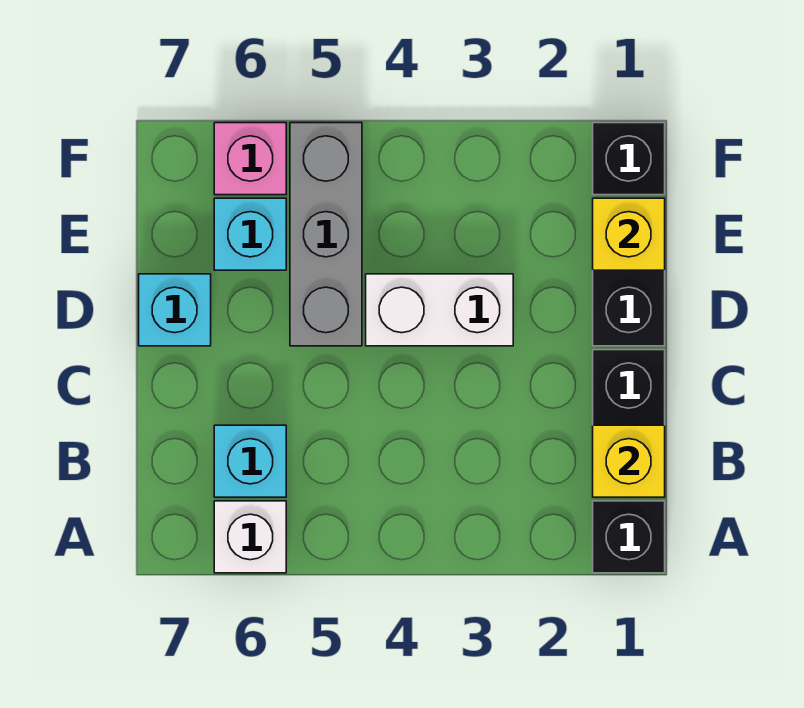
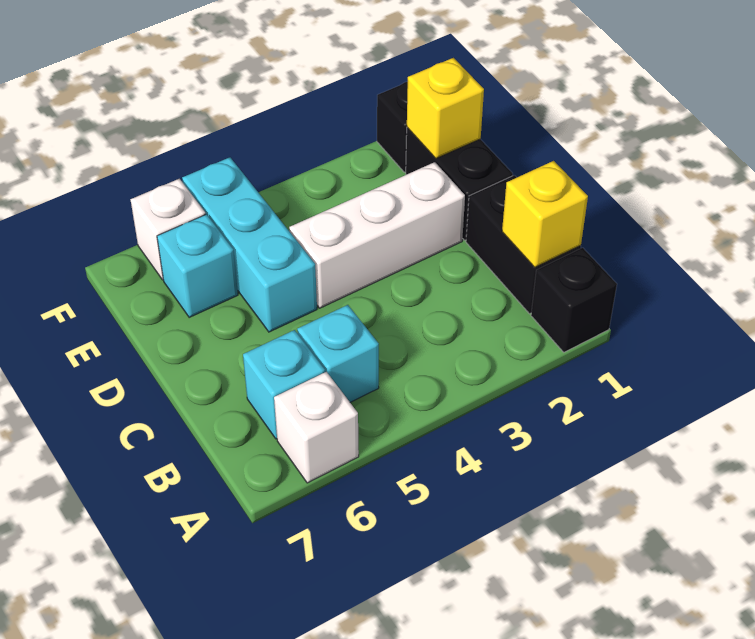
white brick D3:D4 level 1 -> white brick D2:D4 level 1
grey brick D5:F5 level 1 -> cyan brick D5:F5 level 1
cyan brick D7 level 1 -> cyan brick B5 level 1
pink brick F6 level 1 -> white brick F6 level 1

